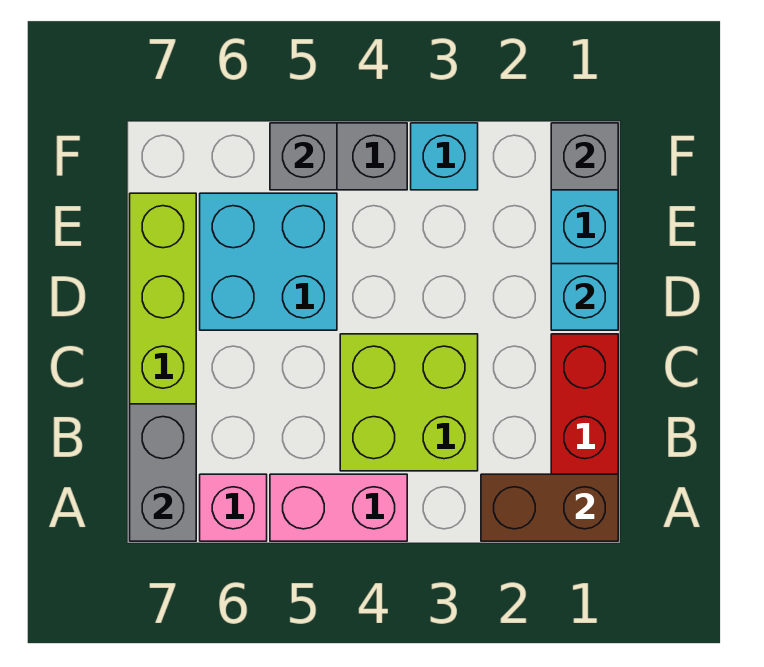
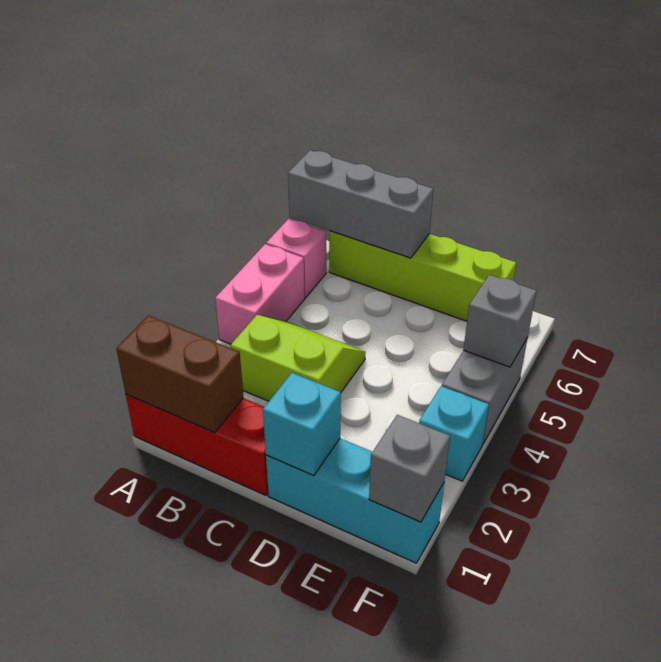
brown brick A1:A2 level 2 -> brown brick A1:B1 level 2
grey brick A7:B7 level 2 -> grey brick A7:C7 level 2
lime brick B3:C4 level 1 -> lime slope B3:C4 level 1 top 3
cyan brick D5:E6 level 1 -> none

